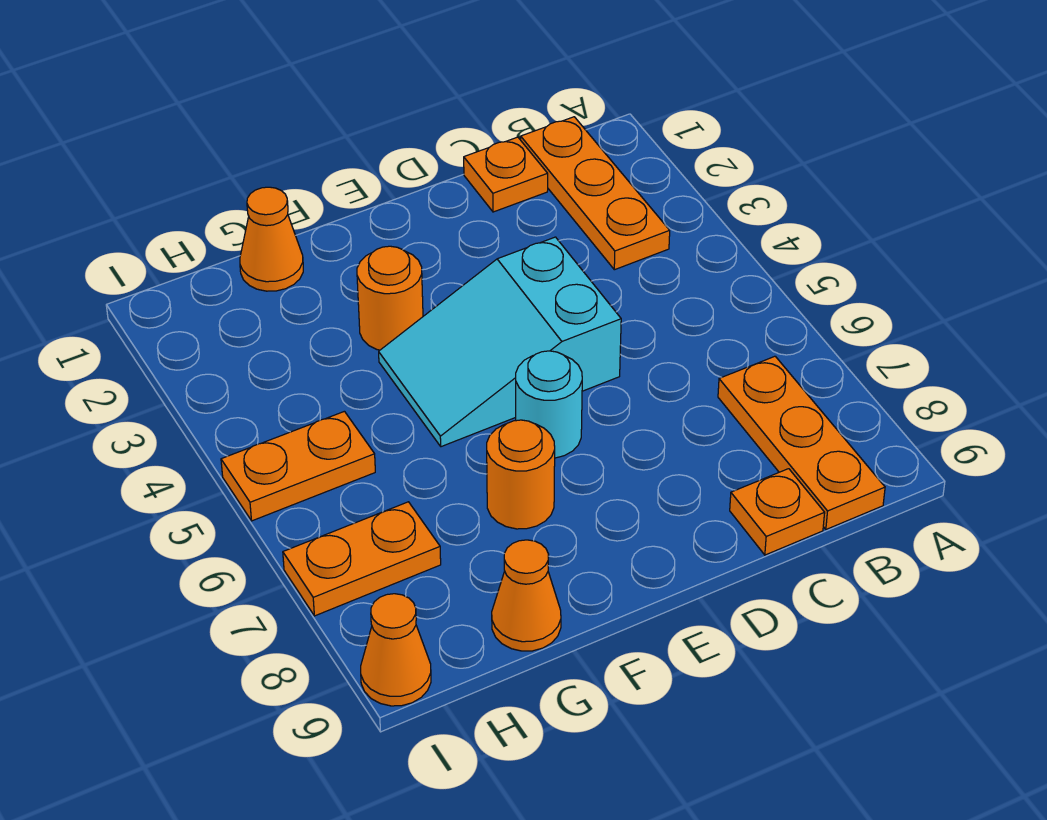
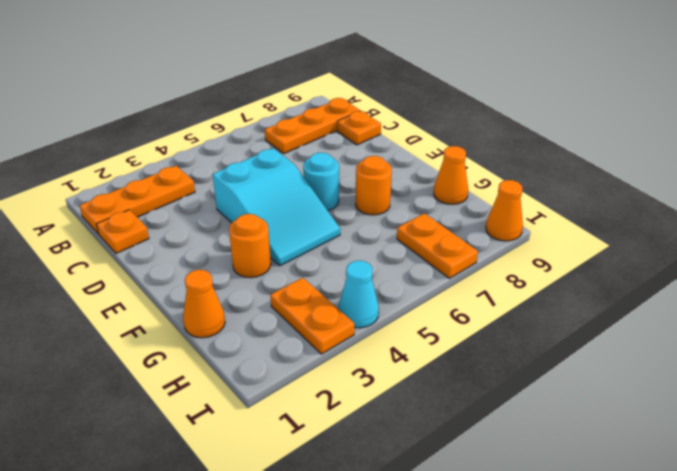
orange plate H5:I5 level 1 -> orange plate H3:I3 level 1
none -> cyan cone I4 level 1

